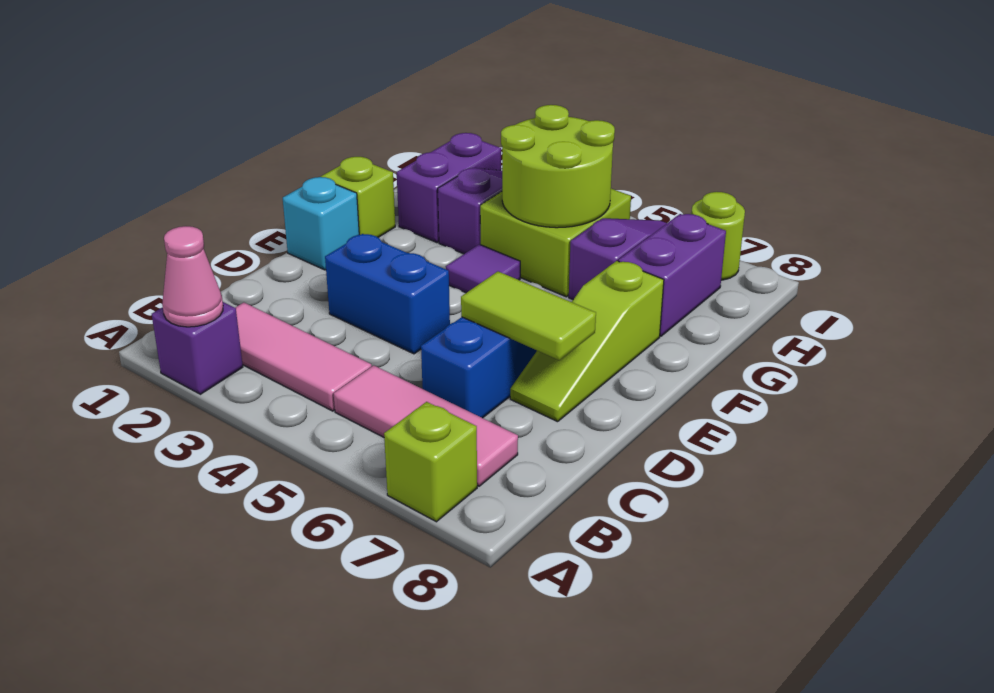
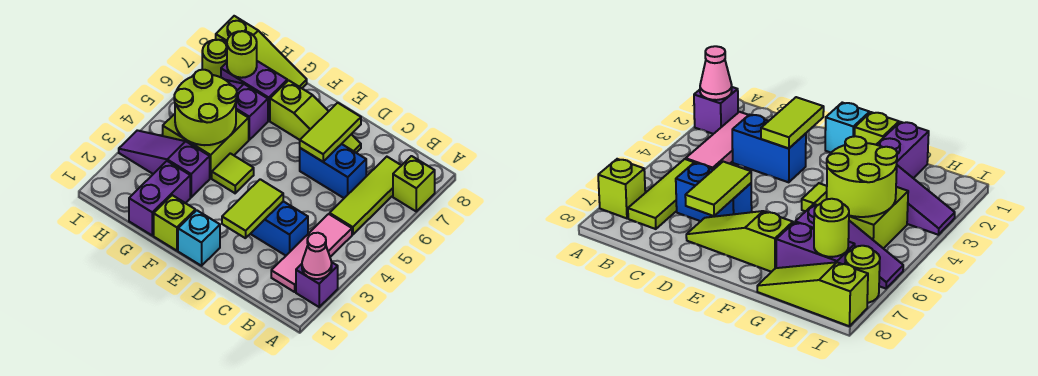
pink tile B5:B7 level 1 -> lime tile B5:B7 level 1
none -> lime tile D2:D3 level 2
blue brick D3:D4 level 1 -> blue brick C3:D3 level 1
purple tile F4 level 1 -> lime tile F4 level 1
purple brick G2:H2 level 1 -> purple brick G1:G2 level 1
none -> lime slope G8:I8 level 1 top I
none -> lime round brick H7 level 2

